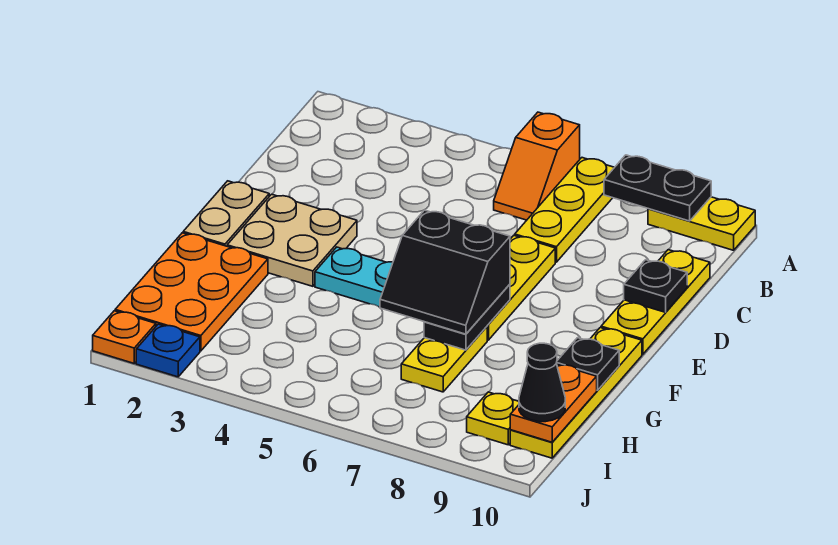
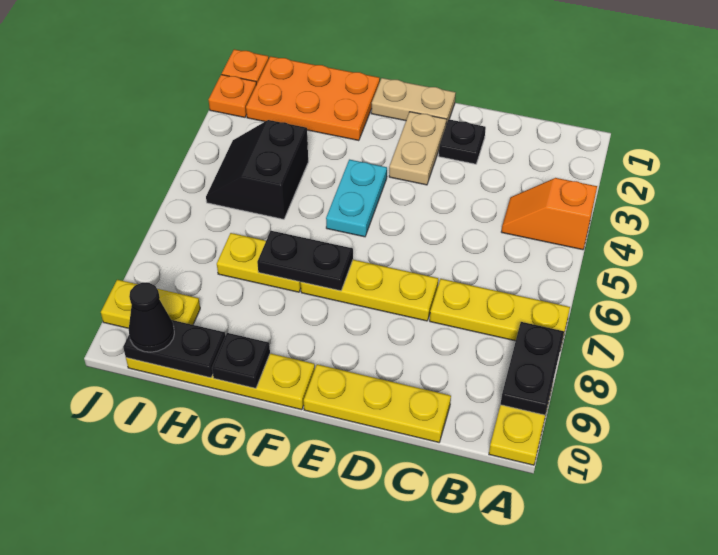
orange slope A6:B6 level 1 top A -> orange slope A4:B4 level 1 top A
black plate D10 level 2 -> black plate D2 level 1
tan plate E2:F3 level 1 -> tan plate E2:E3 level 1
black slope F6:G7 level 3 top F -> black slope H4:I5 level 1 top H
orange plate H10:I10 level 2 -> black plate H10:I10 level 2
yellow plate I9 level 1 -> yellow plate I9:J9 level 1
blue plate J2 level 1 -> orange plate J2 level 1

